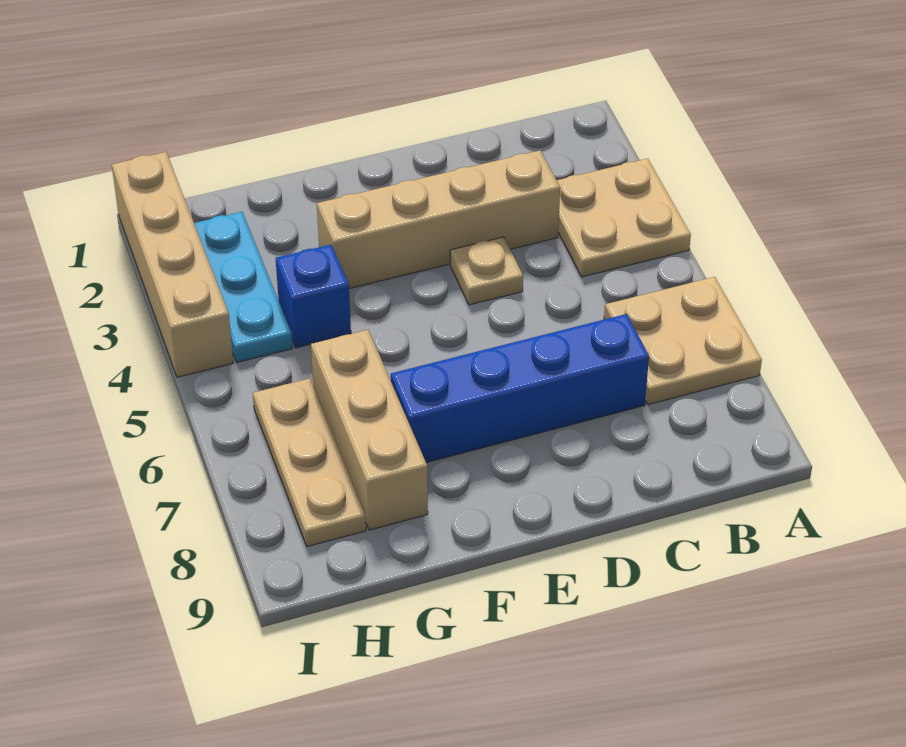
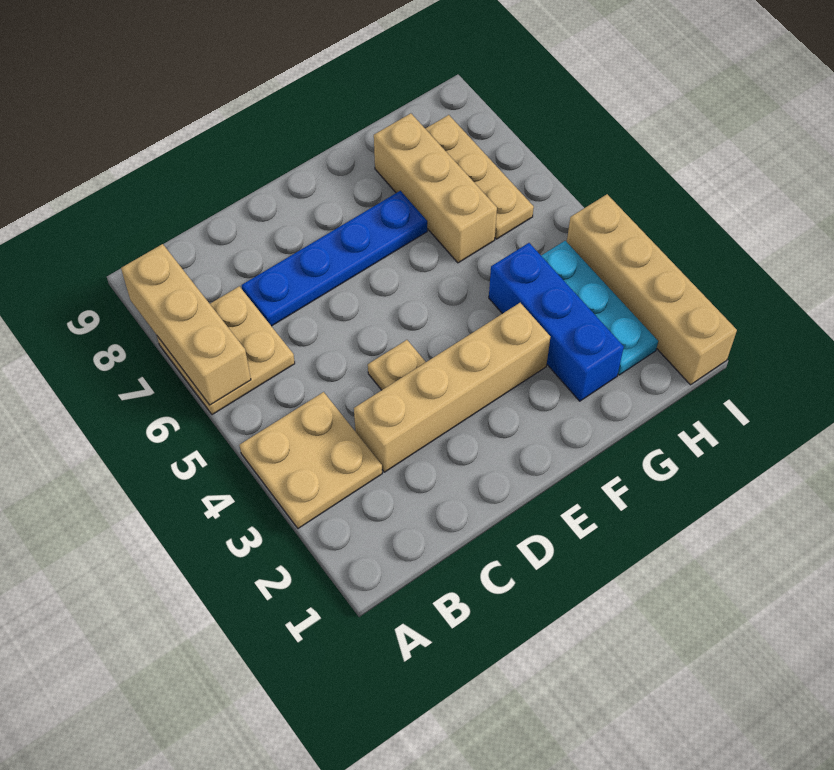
none -> tan brick A6:A8 level 2
blue brick C7:F7 level 1 -> blue plate C7:F7 level 1
blue brick G4 level 1 -> blue brick G2:G4 level 1

